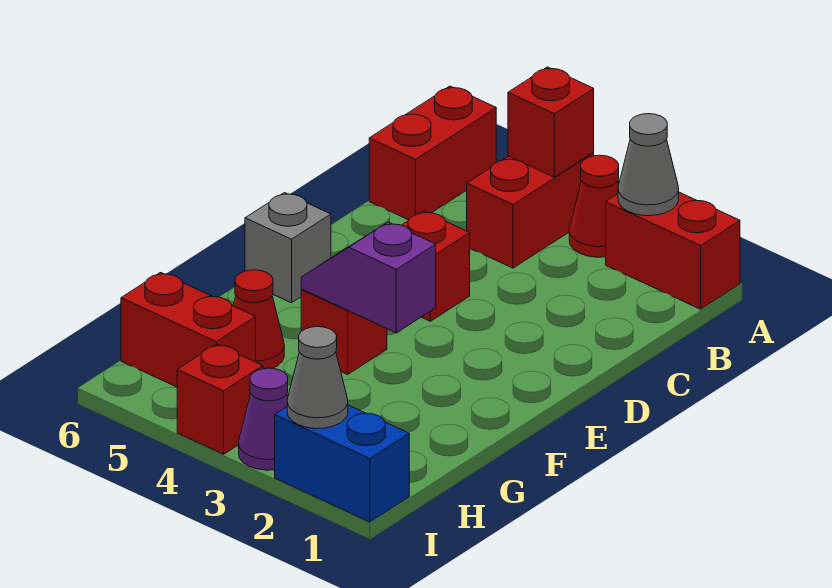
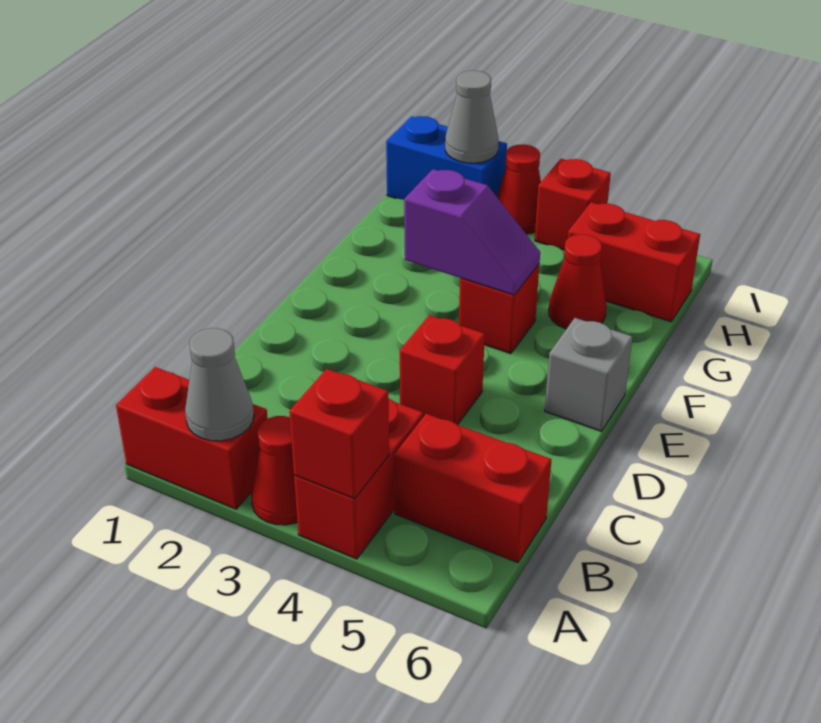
red brick A6:B6 level 1 -> red brick B5:B6 level 1
purple cone I3 level 1 -> red cone I3 level 1

